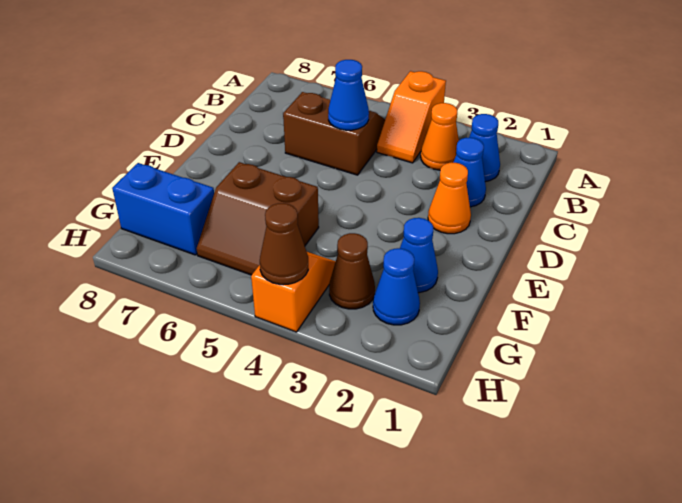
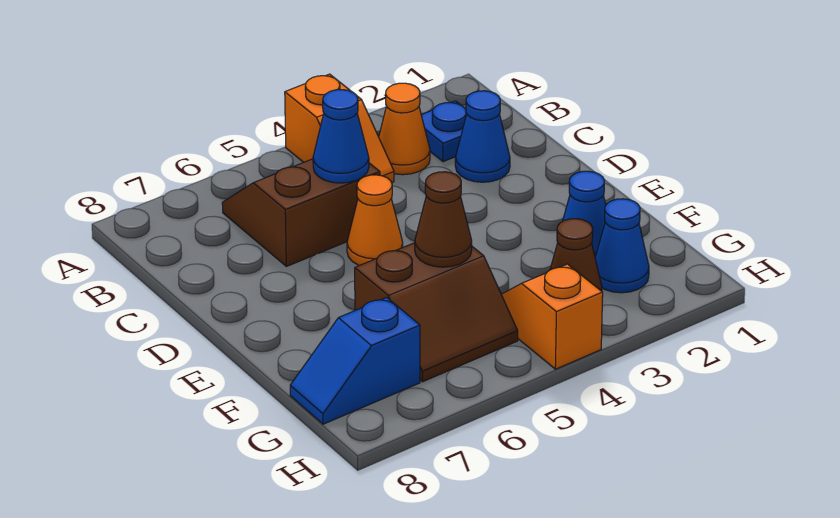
blue cone B2 level 1 -> blue plate B2 level 1
orange cone D2 level 1 -> orange cone D5 level 1
blue brick G7:G8 level 1 -> blue slope G7:G8 level 1 top 7
brown cone H4 level 2 -> brown cone F5 level 2

